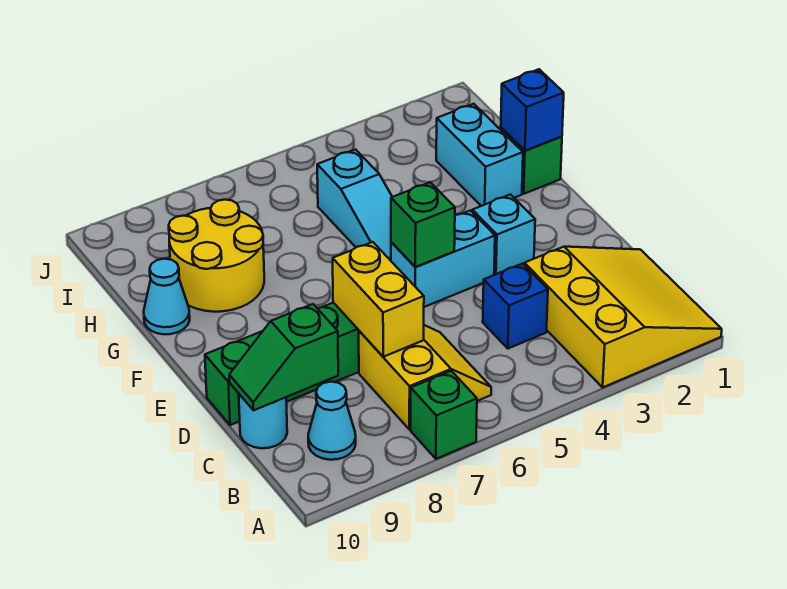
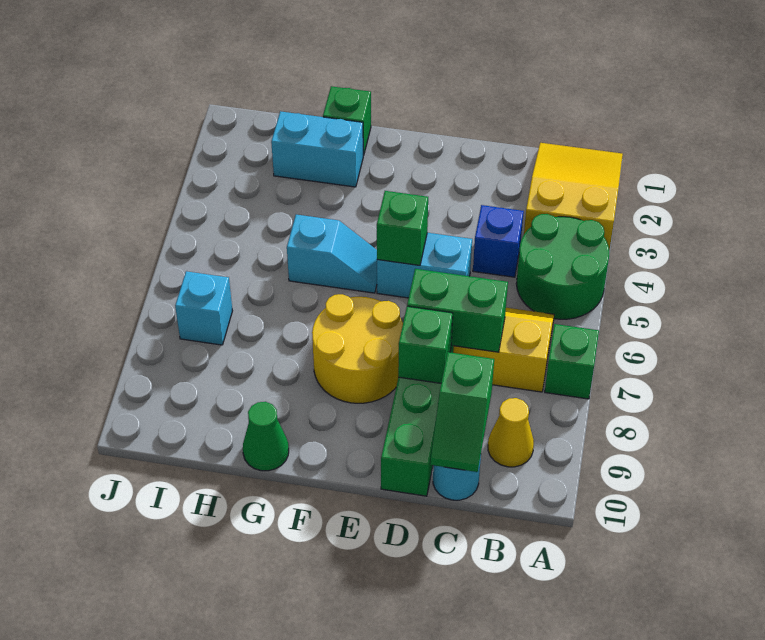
yellow slope A1:C3 level 1 top 3 -> yellow slope A1:B3 level 1 top 3
none -> green round brick A4:B5 level 1
cyan cone B9 level 1 -> yellow cone B9 level 1
yellow brick C7:D7 level 2 -> green brick C7:D7 level 2
none -> green brick D8 level 2
cyan brick E3 level 1 -> cyan brick I7 level 1
cyan brick E4:E5 level 1 -> cyan brick D5:E5 level 1
cyan slope F5:H5 level 1 top H -> cyan slope F5:G5 level 1 top G
blue brick G1 level 2 -> none
yellow round brick G8:H9 level 1 -> yellow round brick E7:F8 level 1
cyan cone G10 level 1 -> green cone G10 level 1

